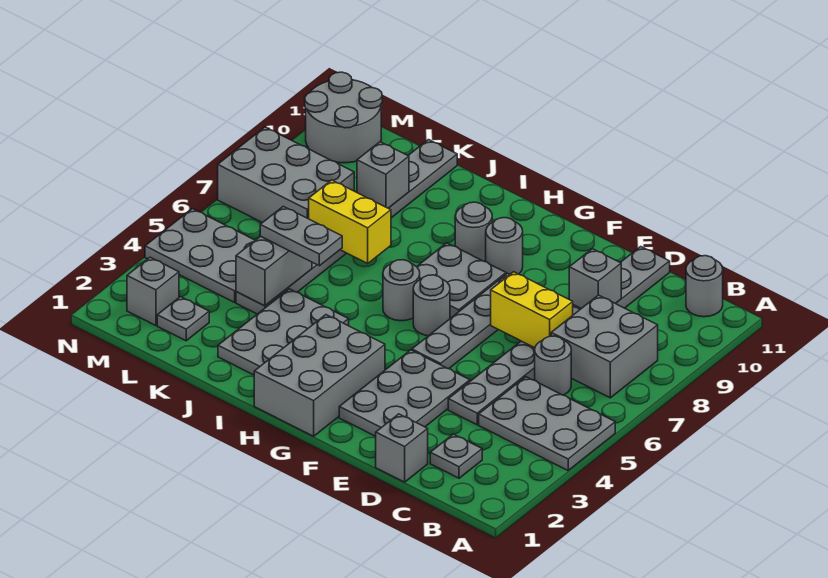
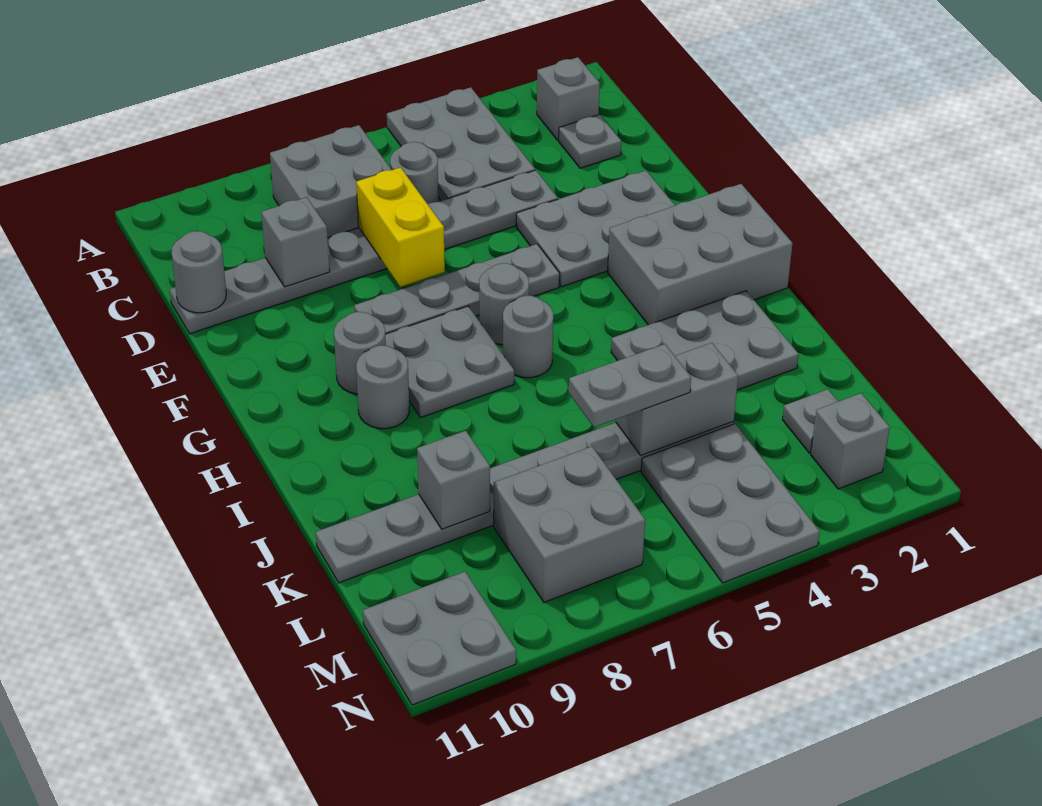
grey round brick B11 level 1 -> grey round brick D11 level 2
grey brick D1 level 1 -> grey brick B2 level 1
grey plate J5:K5 level 3 -> grey plate K5:K6 level 3
yellow brick J7:K7 level 2 -> none
grey brick L7:N8 level 1 -> grey brick L7:M8 level 1
grey round brick M10:N11 level 1 -> grey plate M10:N11 level 1

